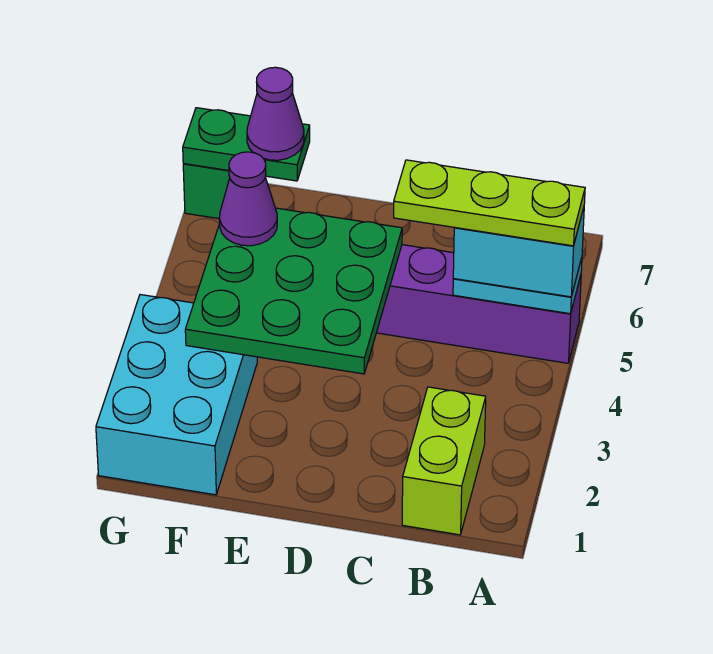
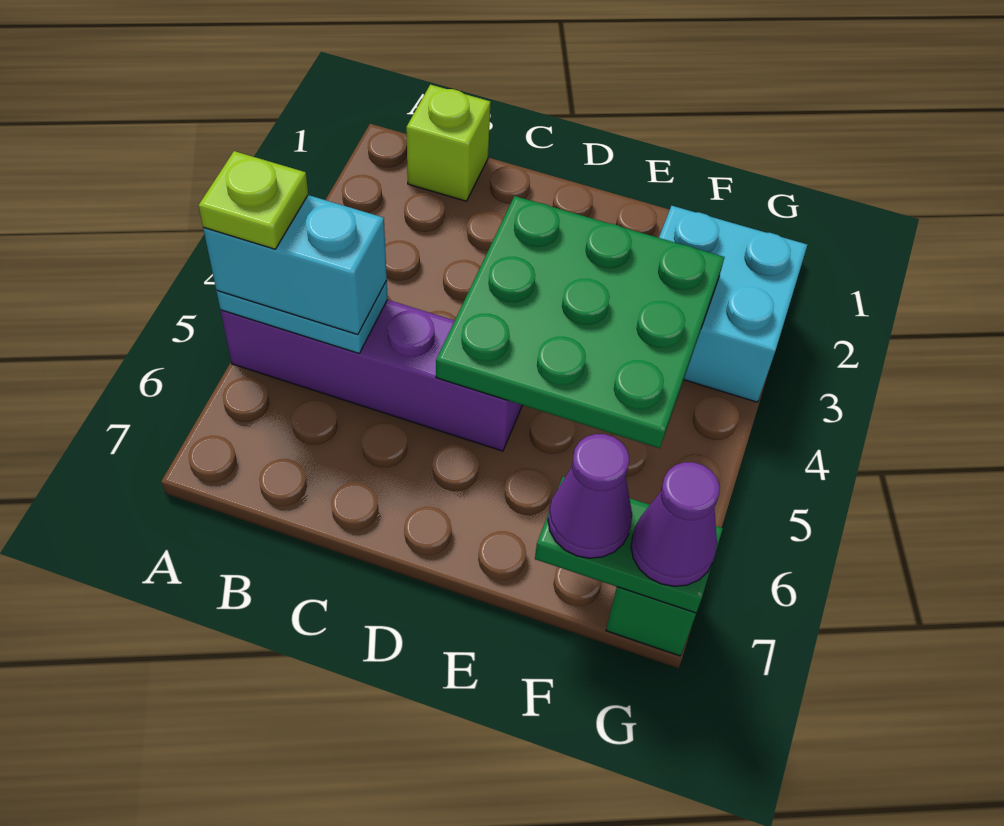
lime plate A5:C5 level 4 -> lime plate A5 level 4
lime brick B1:B2 level 1 -> lime brick B1 level 1
cyan brick F1:G3 level 1 -> cyan brick F2:G3 level 1
purple cone F5 level 3 -> purple cone G7 level 3

